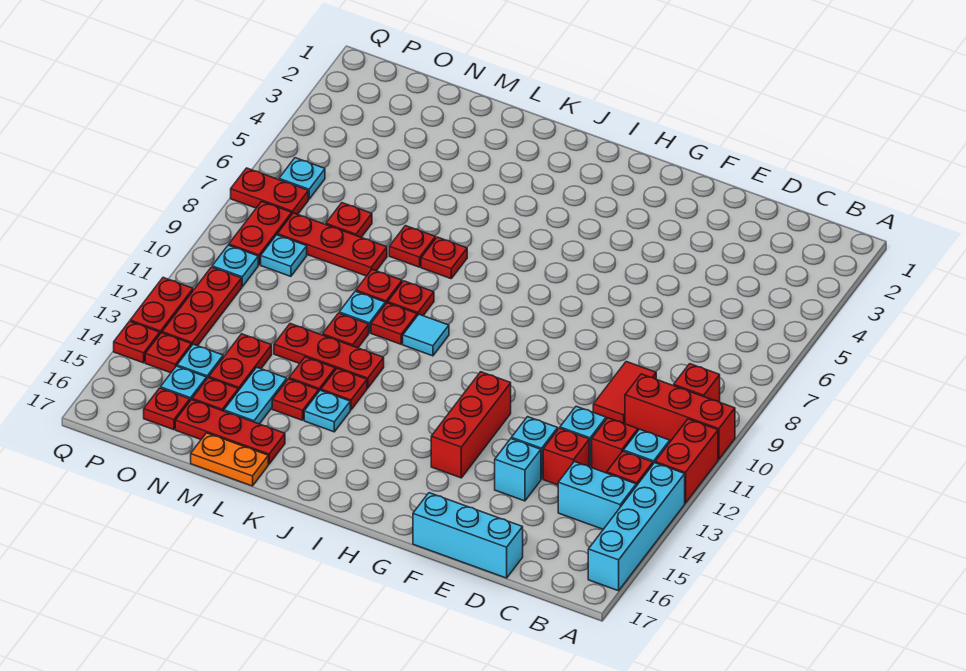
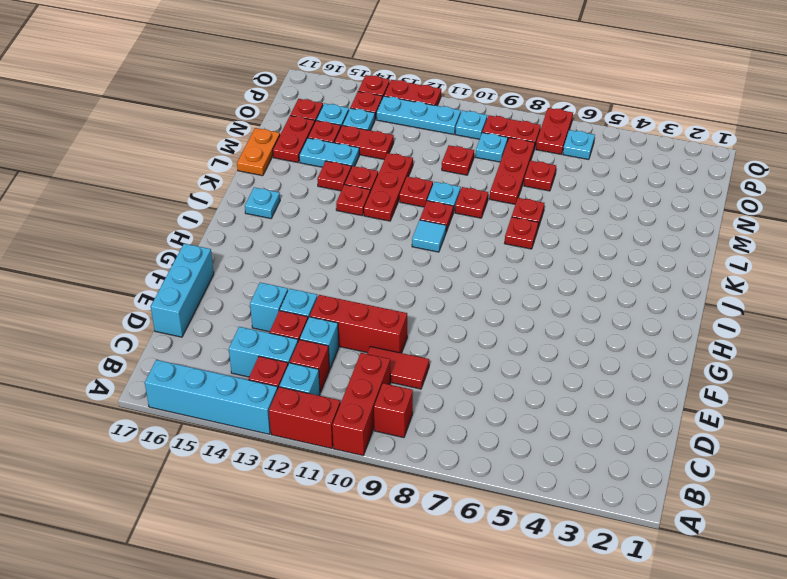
cyan brick B14:C14 level 1 -> cyan brick C13:C14 level 1
red brick G12:G14 level 1 -> red brick E10:E12 level 1
red plate K9 level 1 -> red plate N10 level 1
cyan plate K14 level 1 -> cyan plate J16 level 1
red plate L16:N16 level 1 -> red plate M16:N16 level 1
red plate P11:P13 level 1 -> cyan plate P11:P13 level 1

